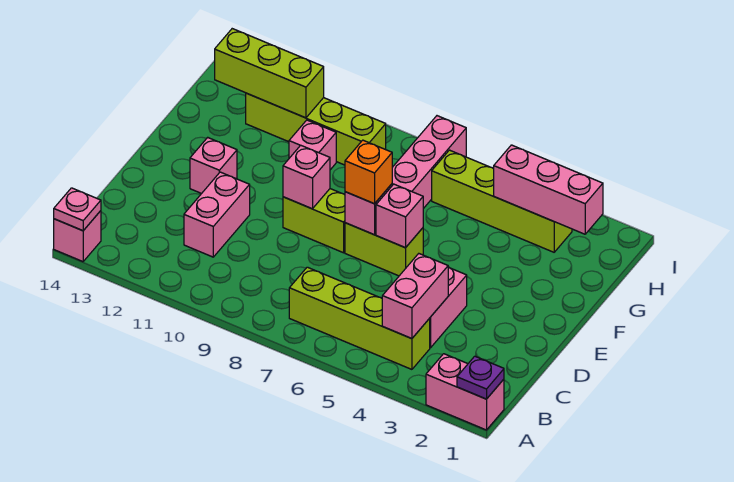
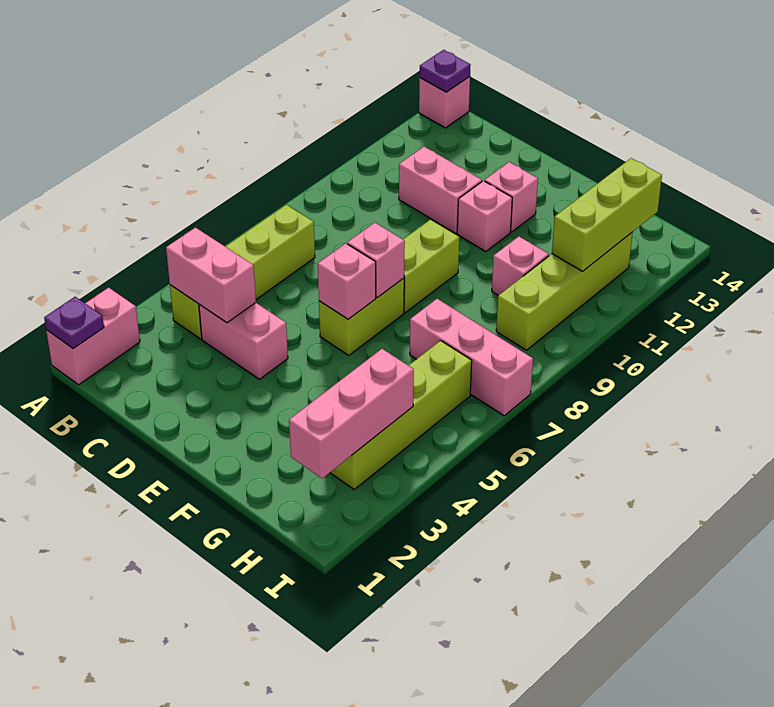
pink plate A14 level 2 -> purple plate A14 level 2
orange brick E7 level 3 -> none
pink brick E9 level 2 -> pink brick E11 level 1

